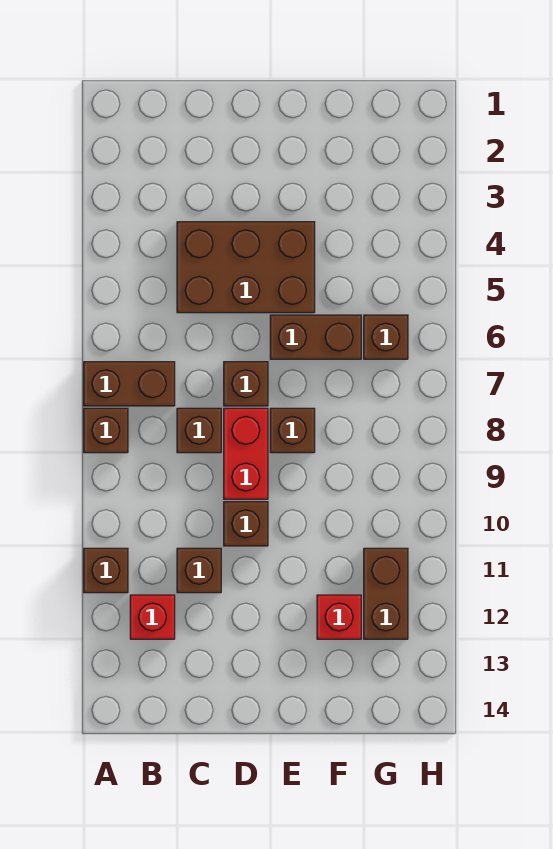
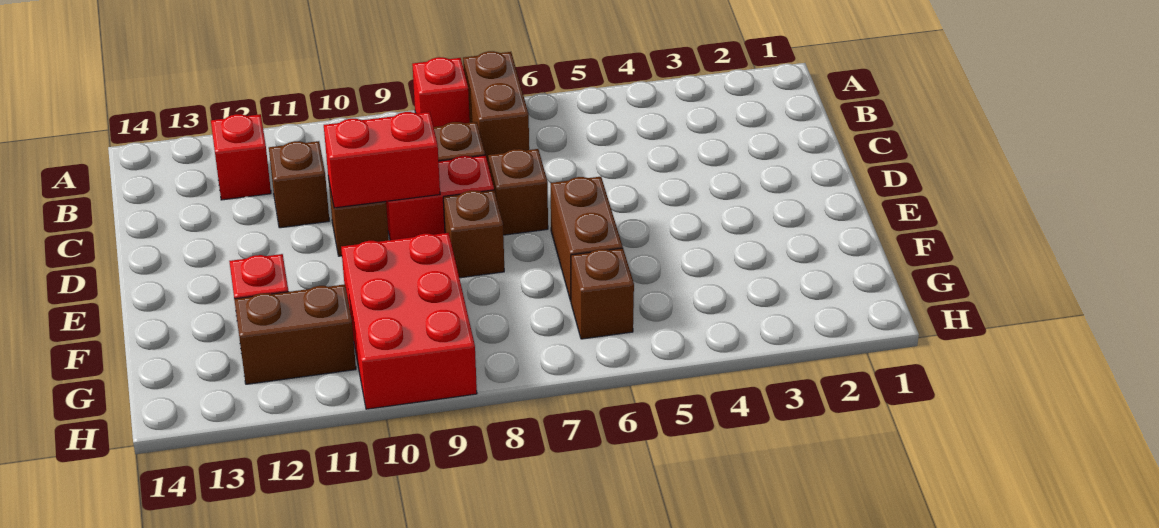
brown brick A8 level 1 -> red brick A8 level 1
brown brick A11 level 1 -> none
brown brick C4:E5 level 1 -> none
none -> red brick D9:D10 level 2
none -> red brick F9:H10 level 1

